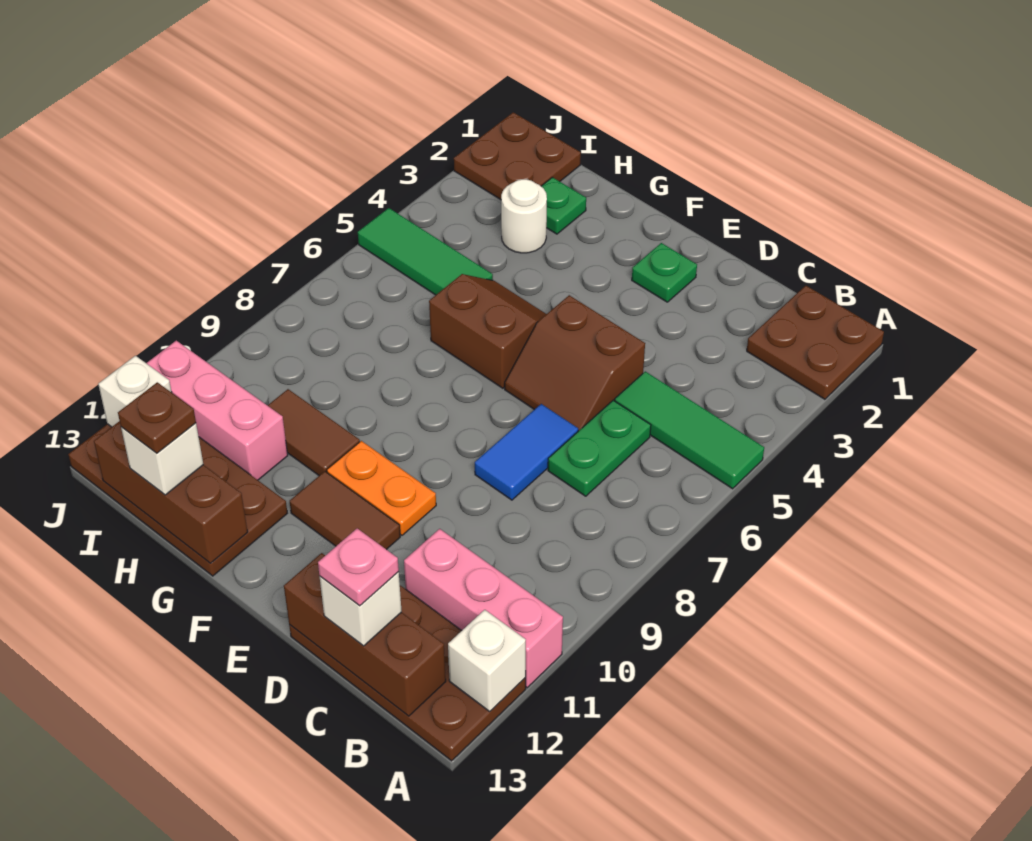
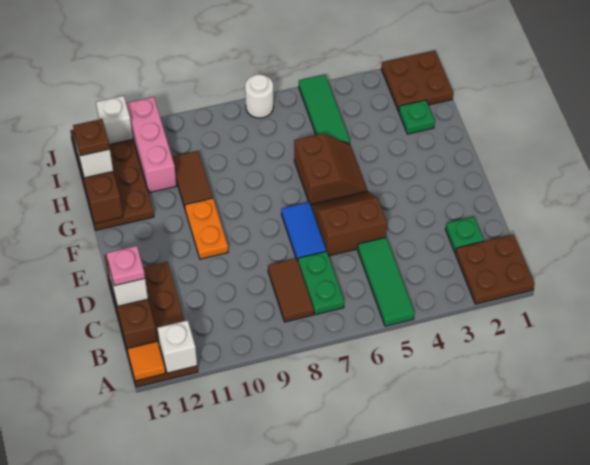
pink brick A11:C11 level 1 -> none
none -> orange tile A13 level 2
green plate C6:C7 level 1 -> green plate B7:C7 level 1
brown slope D5:E6 level 1 top 5 -> brown slope D5:E6 level 1 top D
blue tile D7:D8 level 1 -> blue tile D7:E7 level 1
green plate E2 level 1 -> green plate C2 level 1
brown tile E11:F11 level 1 -> brown tile B8:C8 level 1
white round brick H3 level 1 -> white round brick J7 level 1

